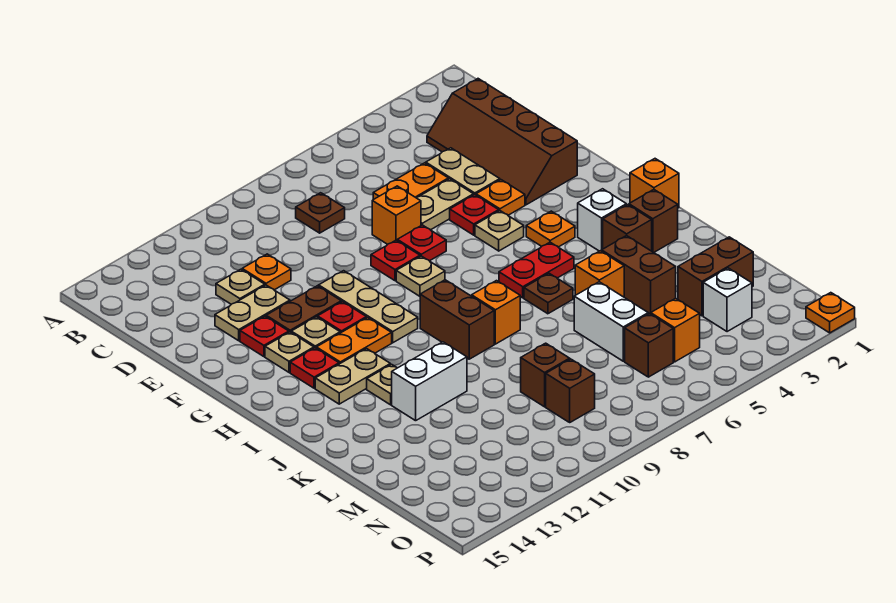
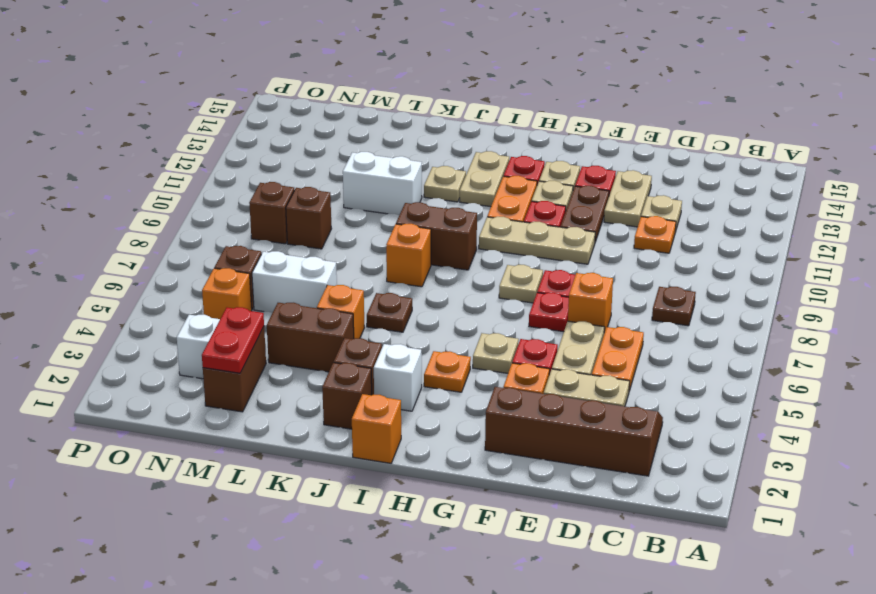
red plate I5:I6 level 1 -> red plate M2:M3 level 2
white brick K11:K12 level 1 -> white brick K11:L11 level 1
orange plate P1 level 1 -> none

